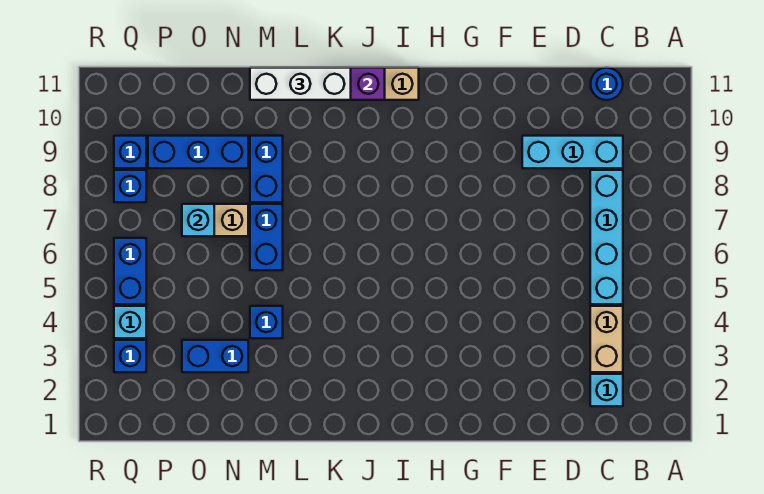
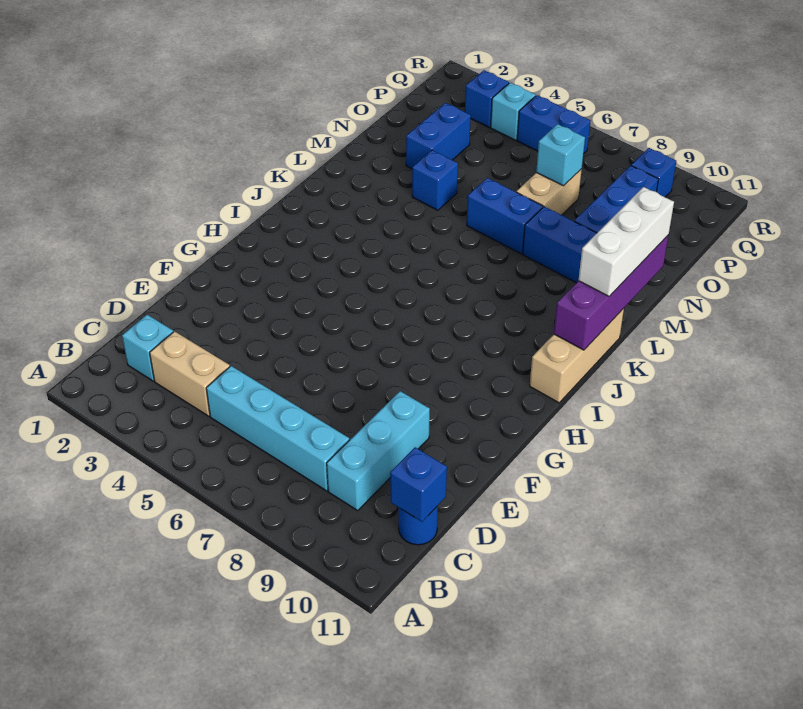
blue brick Q8 level 1 -> blue brick C11 level 2

